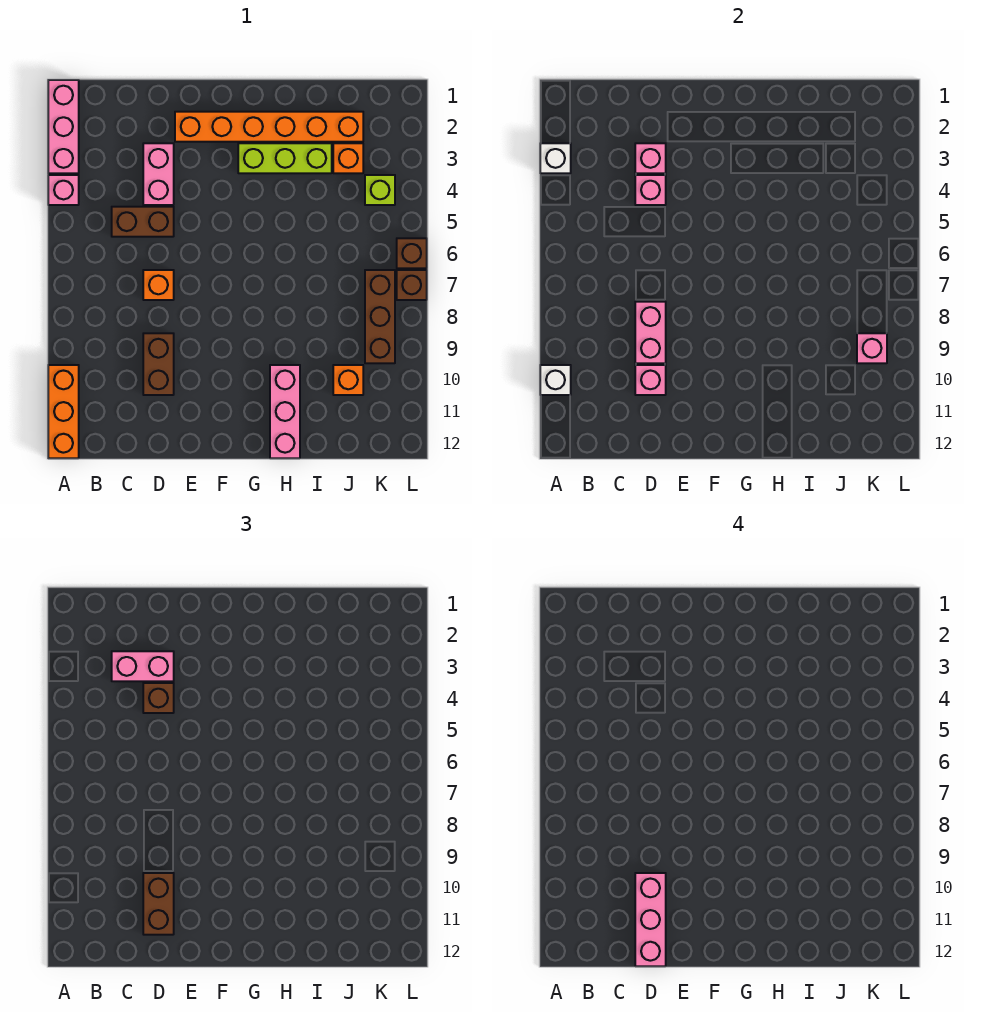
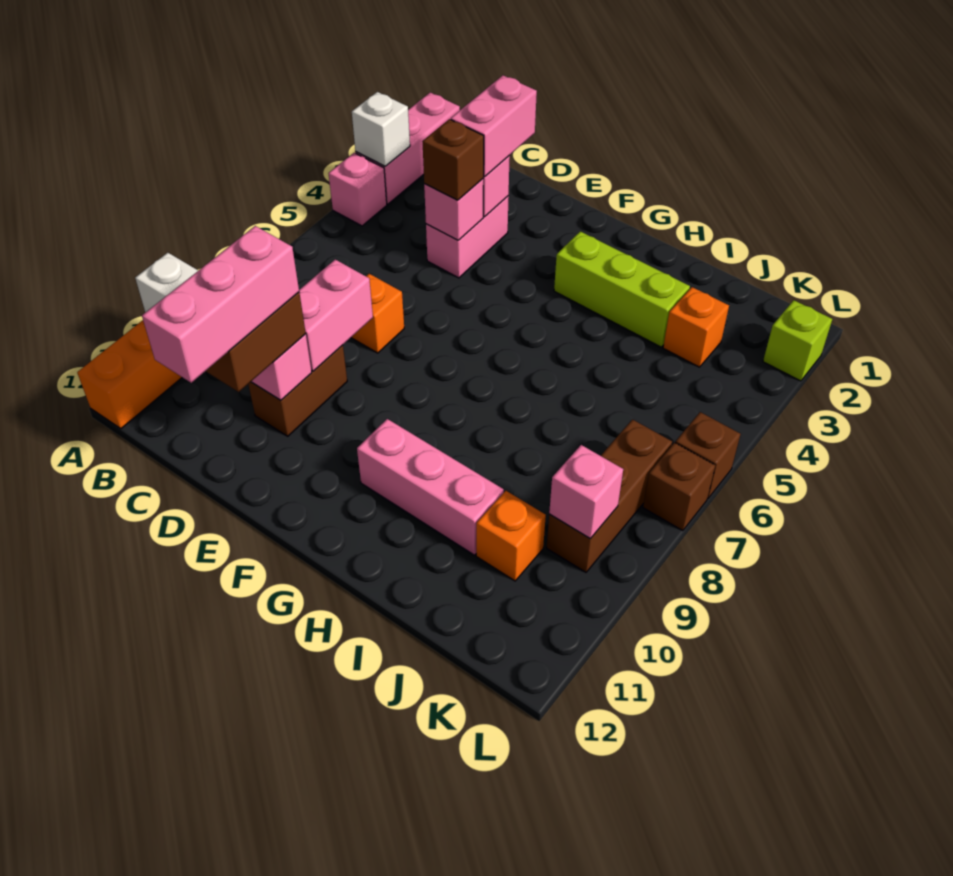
pink brick C3:D3 level 3 -> pink brick D2:D3 level 3
brown brick C5:D5 level 1 -> none
orange brick E2:J2 level 1 -> none
pink brick H10:H12 level 1 -> pink brick G10:I10 level 1
lime brick K4 level 1 -> lime brick L2 level 1

